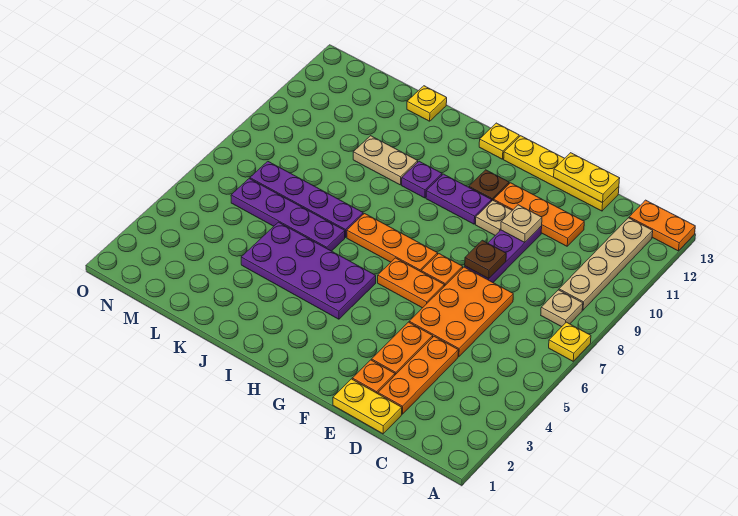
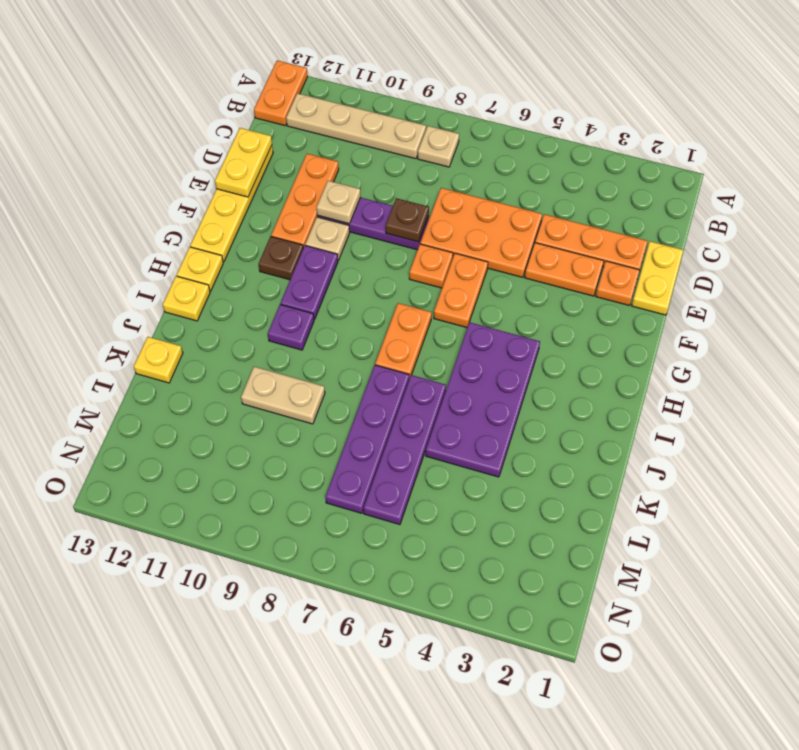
yellow plate A7 level 1 -> yellow plate I13 level 1
orange plate G7:I7 level 1 -> orange plate H7:I7 level 1
tan plate J10:K10 level 1 -> tan plate K9:K10 level 1

